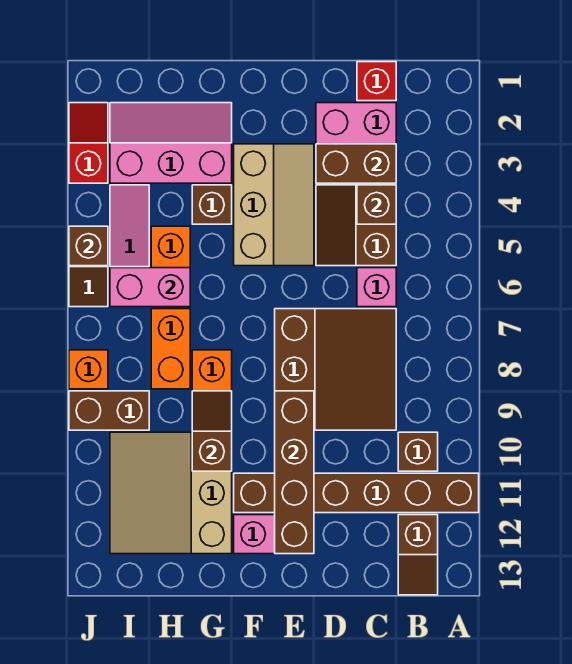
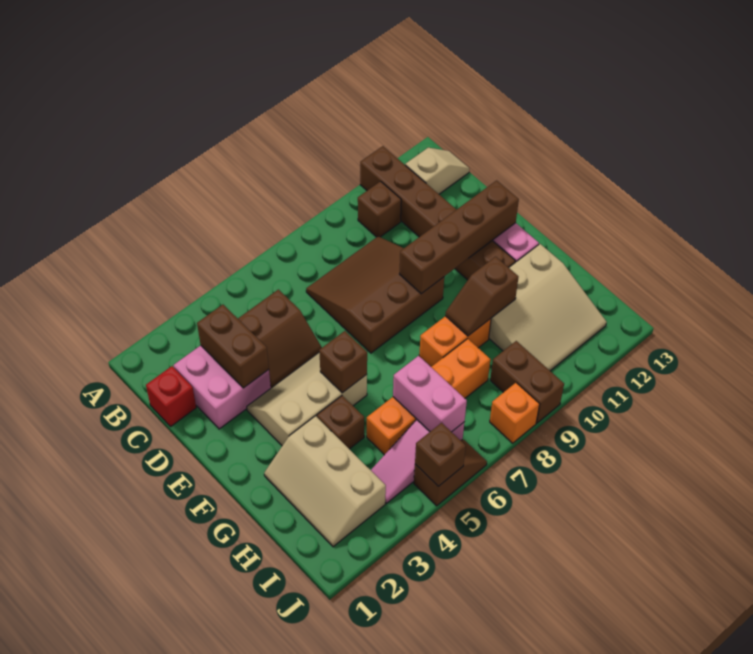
brown slope B12:B13 level 1 top 12 -> tan slope B12:B13 level 1 top 12
brown brick C4 level 2 -> brown brick F5 level 2
pink brick C6 level 1 -> none
pink slope G2:I3 level 1 top 3 -> tan slope G2:I3 level 1 top 3
red slope J2:J3 level 1 top 3 -> none

